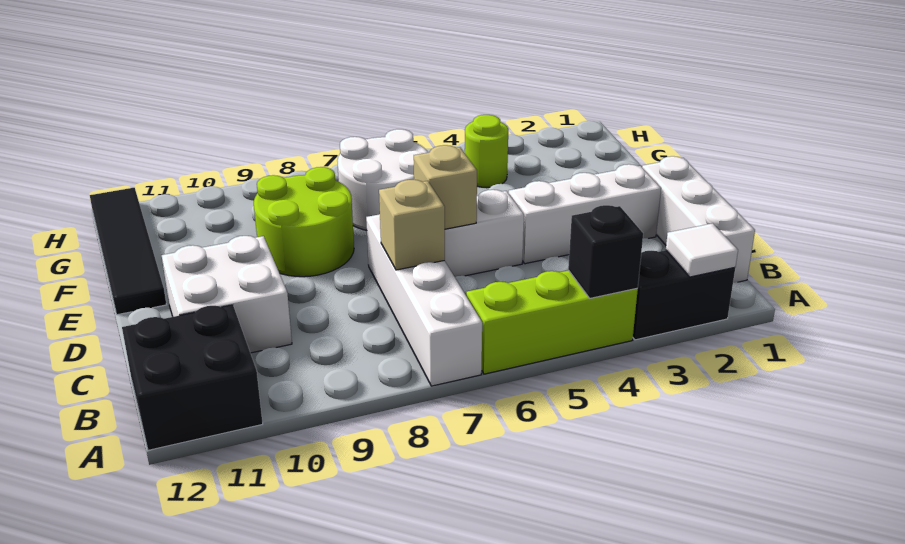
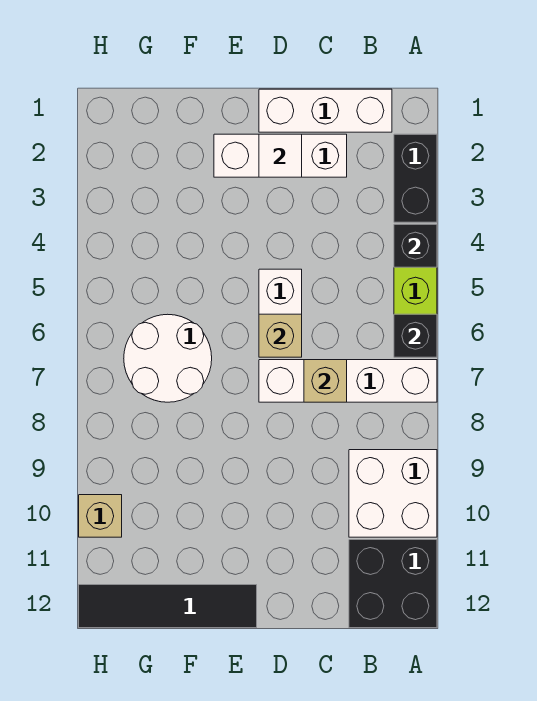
white tile A2 level 2 -> white tile D2 level 2
none -> black brick A6 level 2
white brick C10:D11 level 1 -> white brick A9:B10 level 1
white brick D2:D4 level 1 -> white brick C2:E2 level 1
lime round brick E8:F9 level 1 -> none
lime round brick G4 level 1 -> none
none -> tan brick H10 level 1

